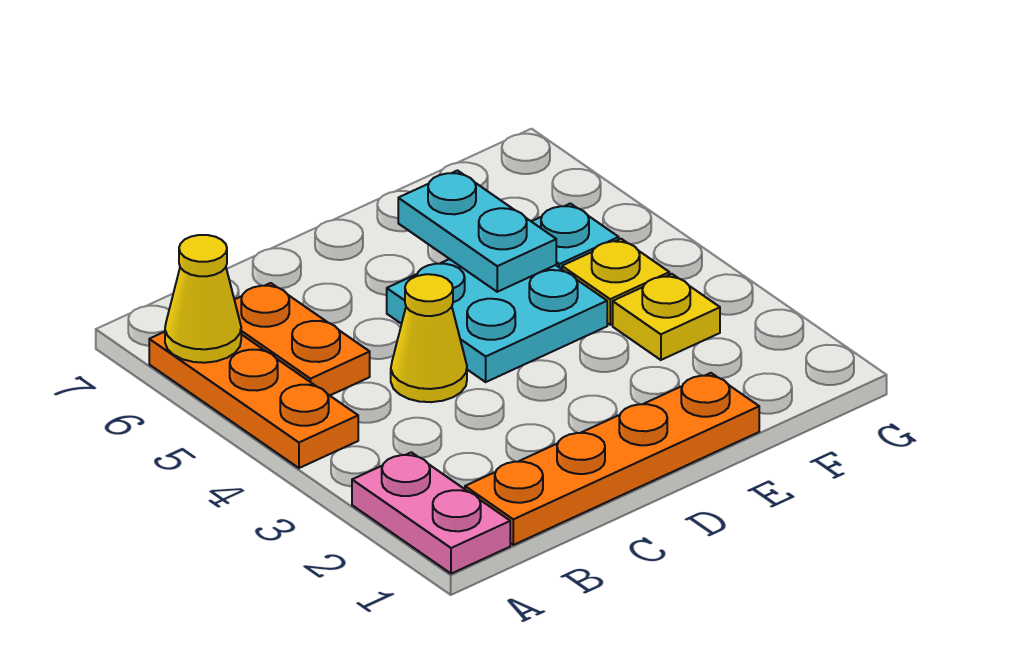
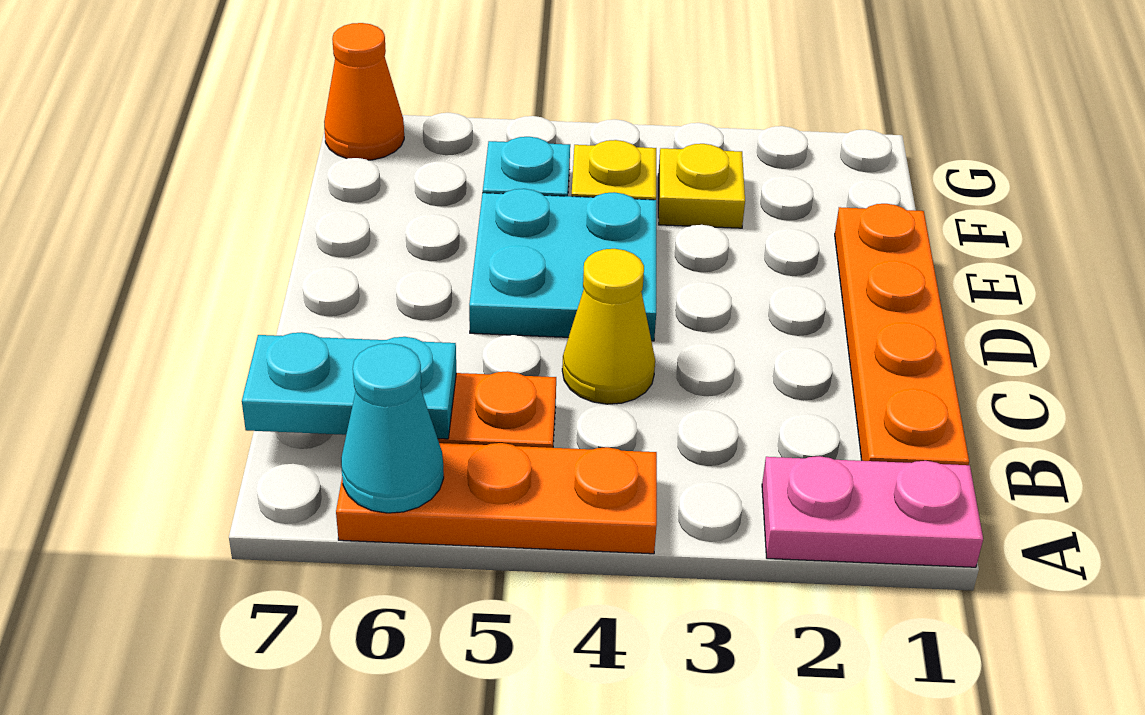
yellow cone A6 level 2 -> cyan cone A6 level 2
cyan plate E5:E6 level 2 -> cyan plate B6:B7 level 2
none -> orange cone G7 level 1

